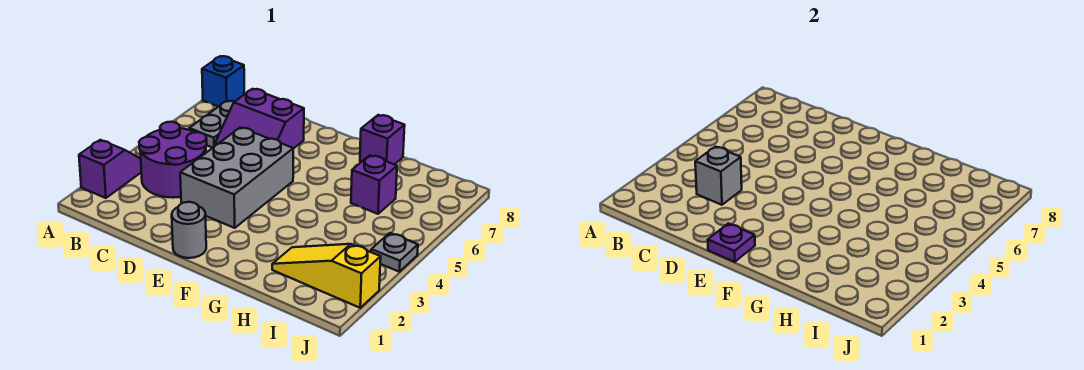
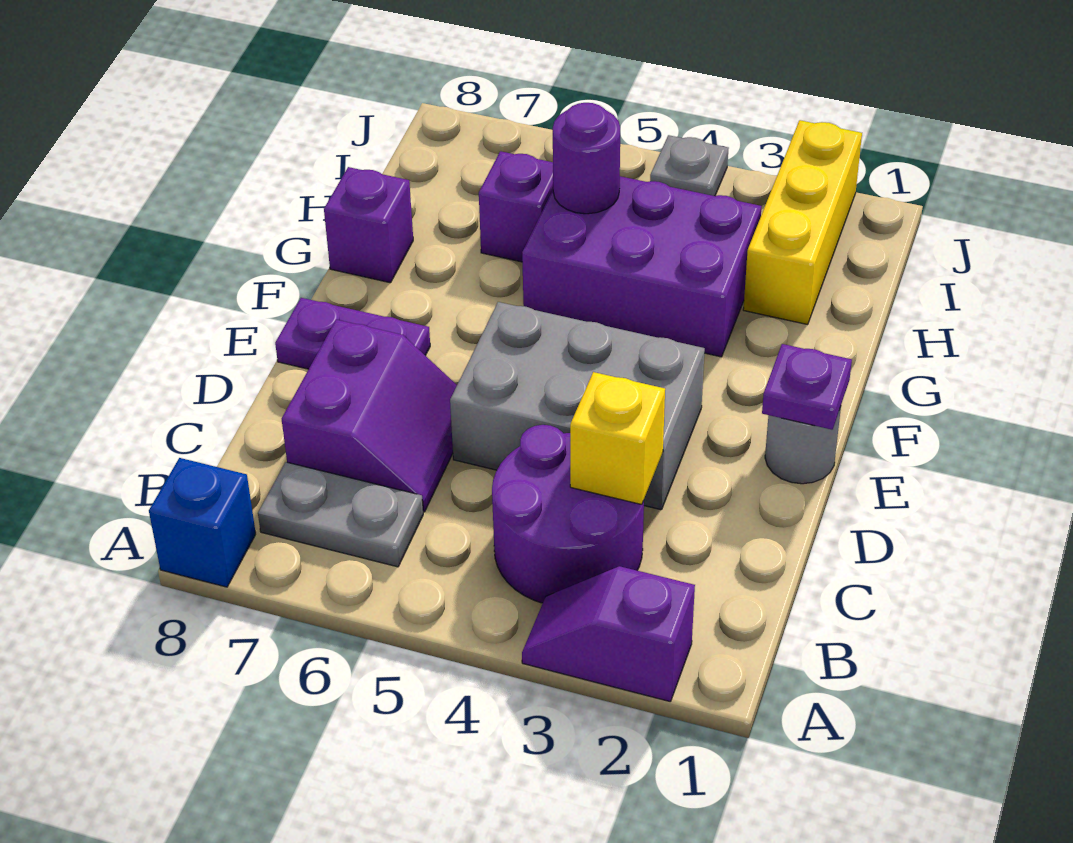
grey brick C3 level 2 -> yellow brick C3 level 2
none -> purple plate E7:E8 level 1
none -> purple brick G3:H5 level 1
yellow slope H2:J2 level 1 top J -> yellow brick H2:J2 level 1
none -> purple round brick H5 level 2

